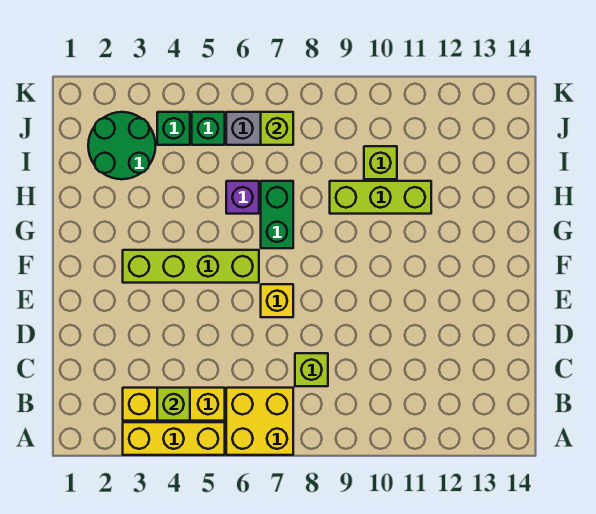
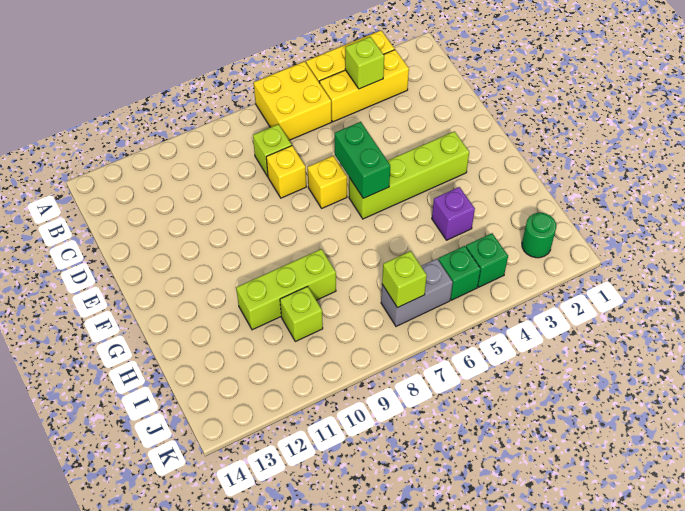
none -> yellow brick D8 level 1
green brick G7:H7 level 1 -> green brick E6:F6 level 2
purple brick H6 level 1 -> purple brick H4 level 1
green round brick I2:J3 level 1 -> green round brick J2 level 1

